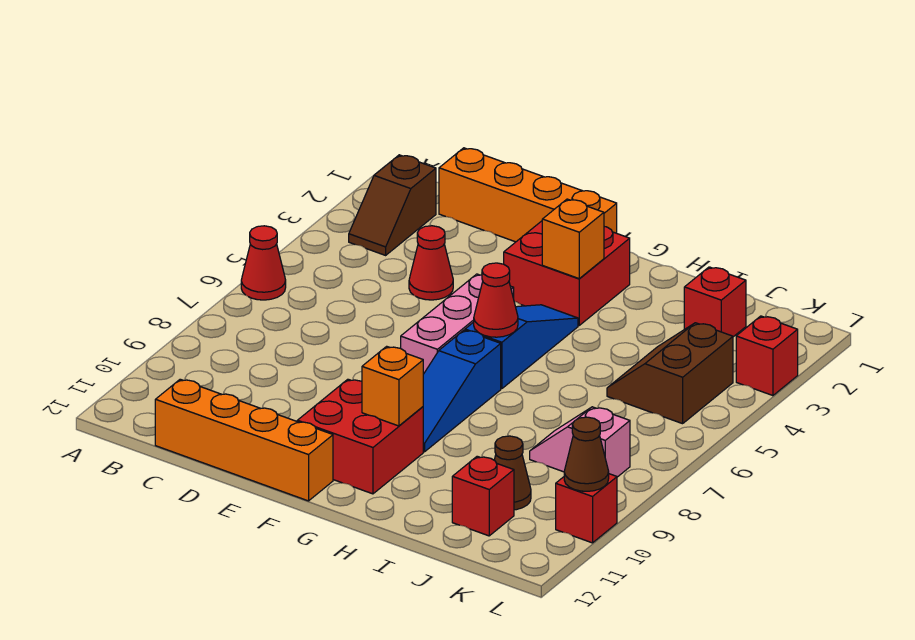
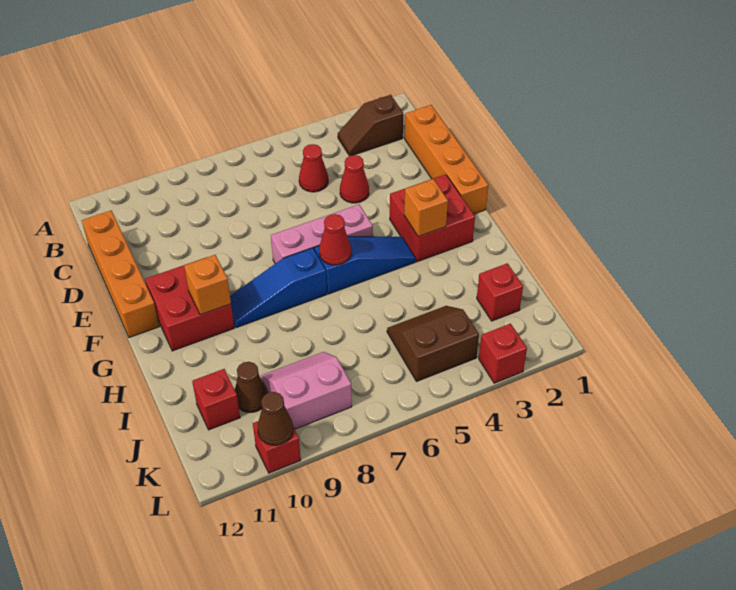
red cone A6 level 1 -> red cone C5 level 1
pink slope J8:K8 level 1 top K -> pink slope J8:K9 level 1 top K

